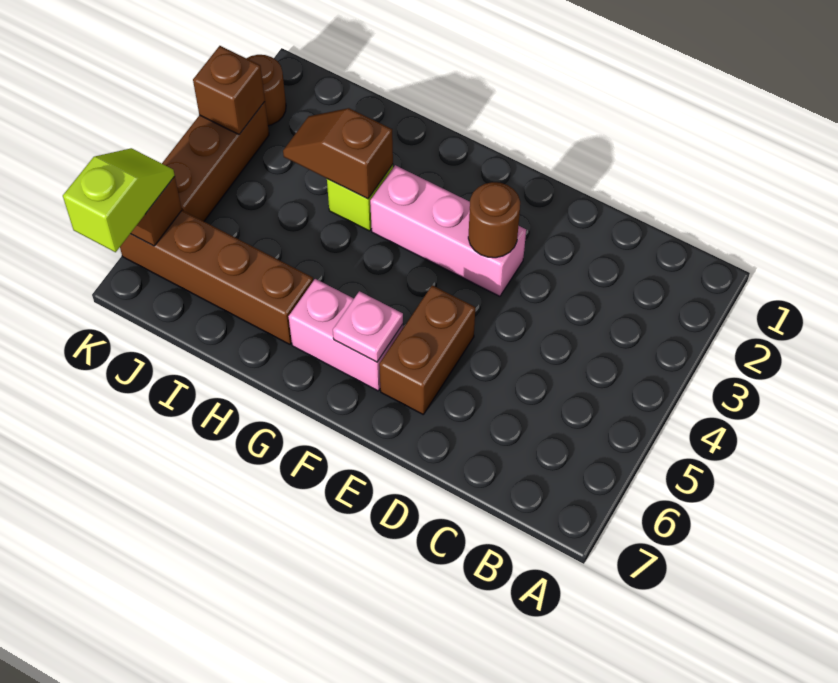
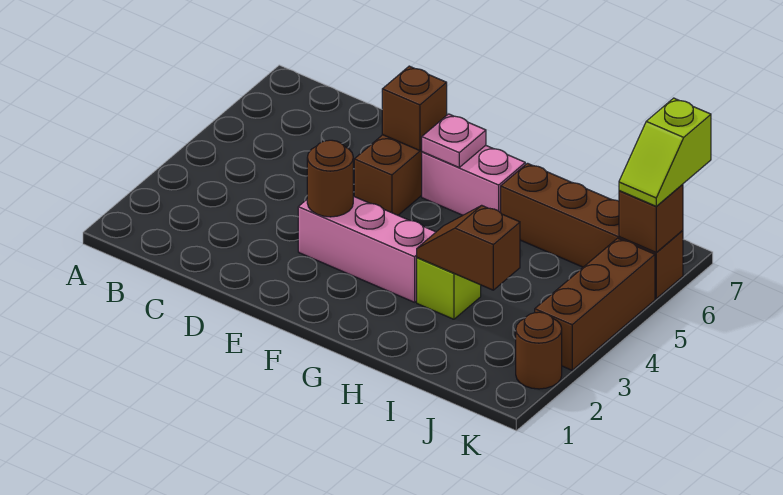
brown slope H3:I3 level 2 top H -> brown slope H3:I3 level 2 top I
brown brick K3 level 2 -> brown brick E6 level 2

